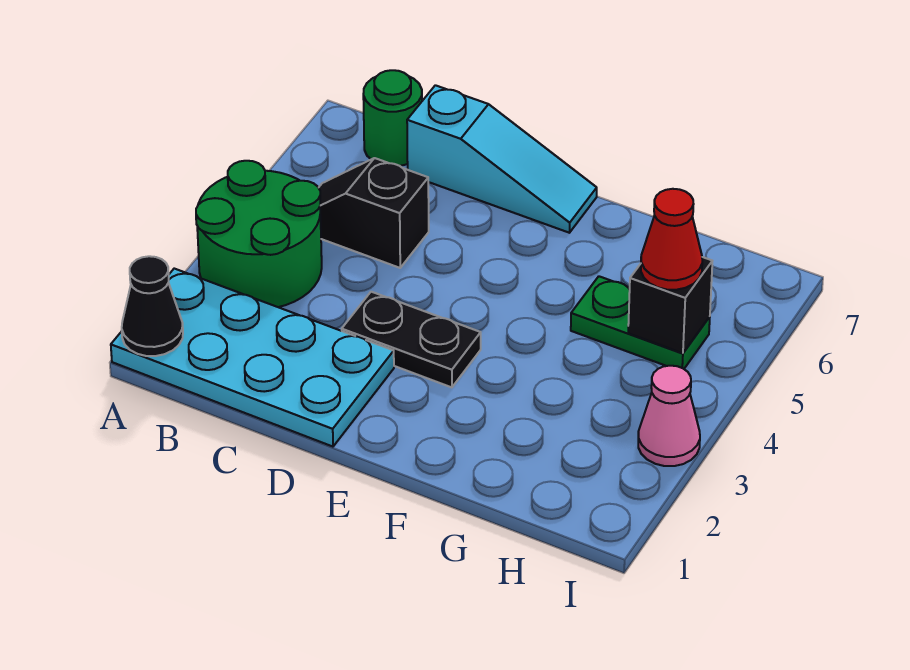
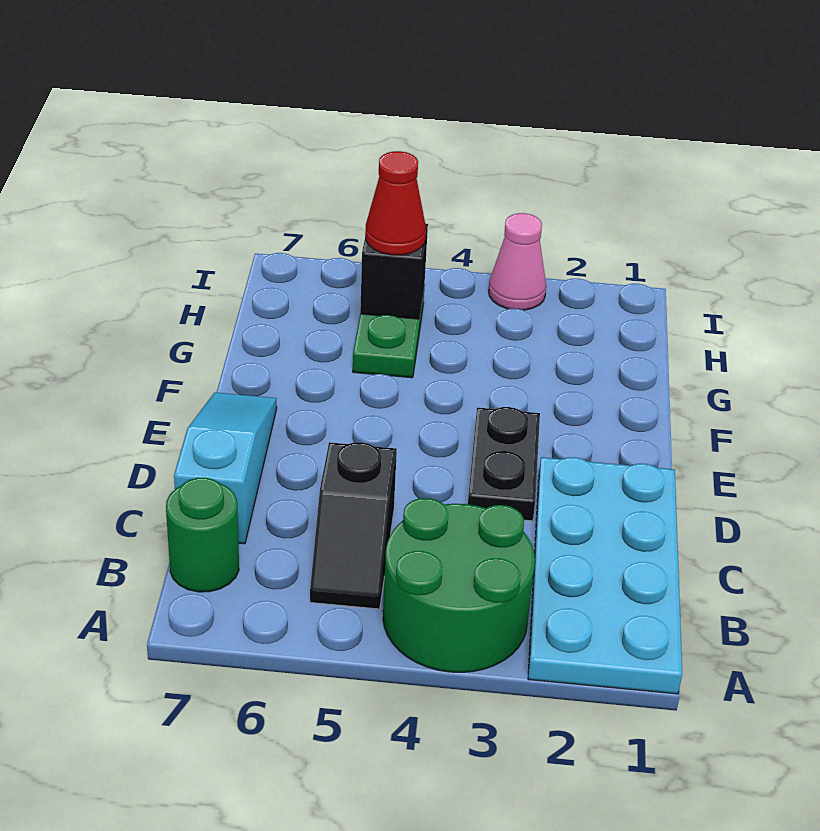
black cone A1 level 2 -> none

